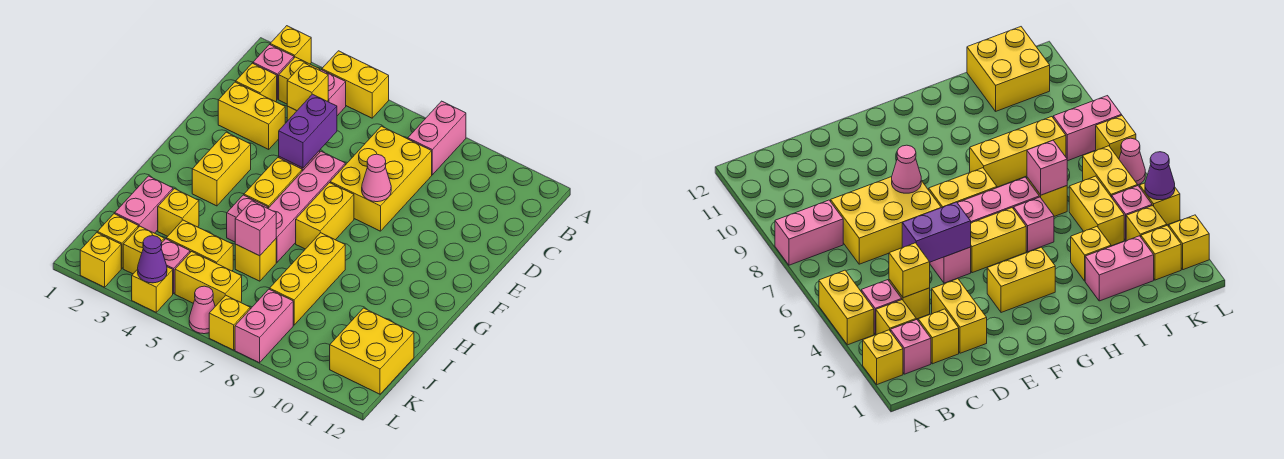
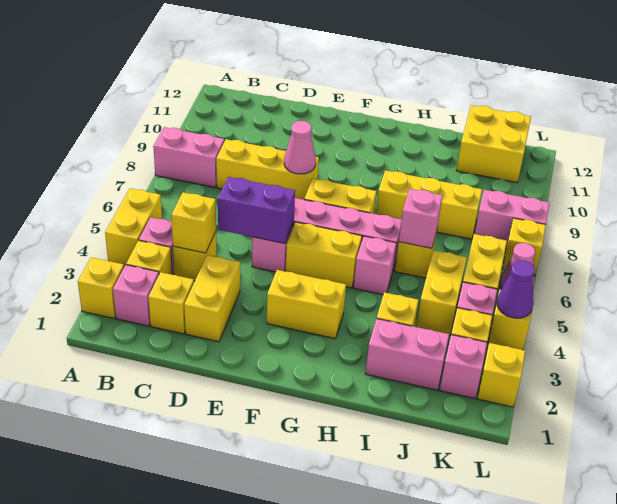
yellow brick C7:E8 level 1 -> yellow brick C8:E8 level 1
yellow brick K2 level 1 -> pink brick K2 level 1

